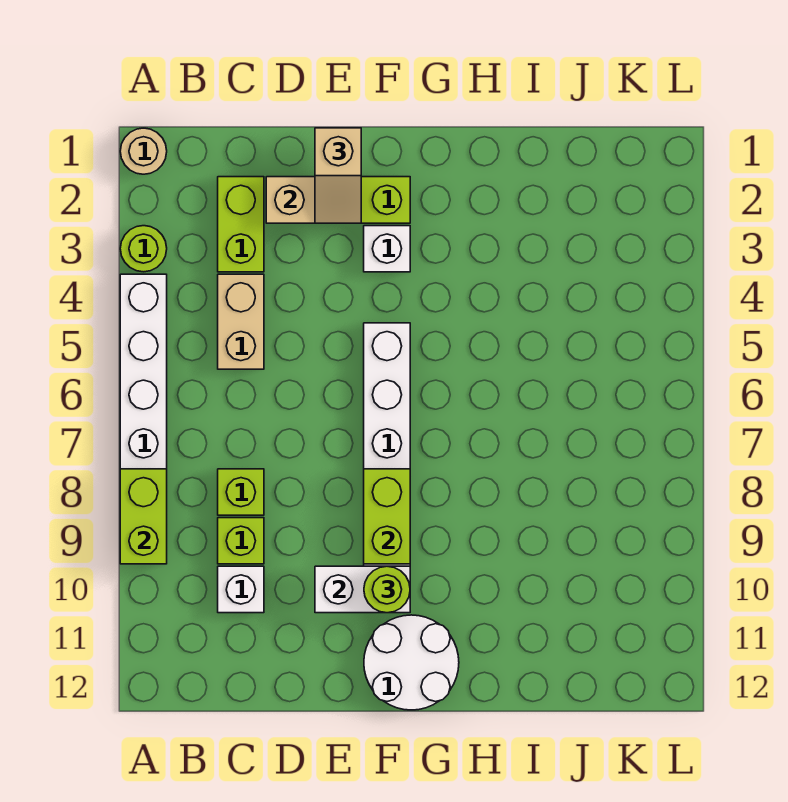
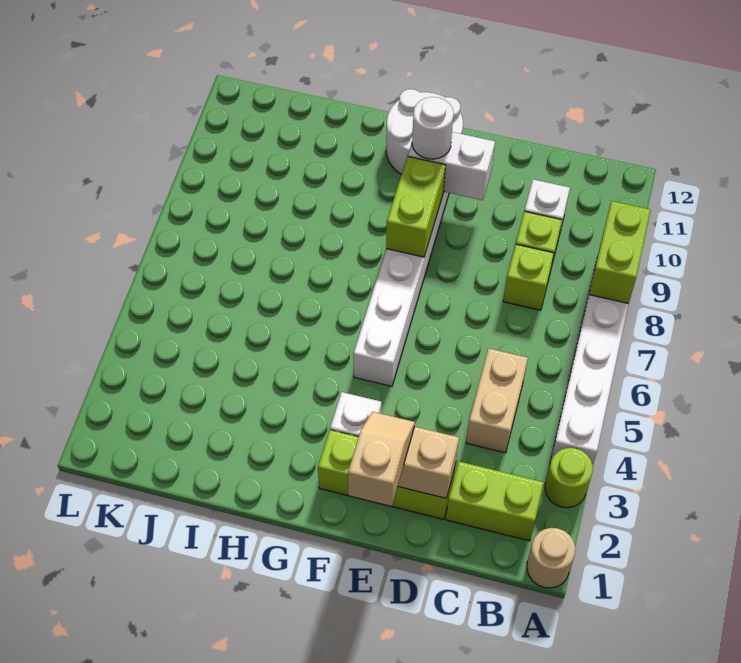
lime brick C2:C3 level 1 -> lime brick B2:C2 level 1
lime round brick F10 level 3 -> white round brick F10 level 3

